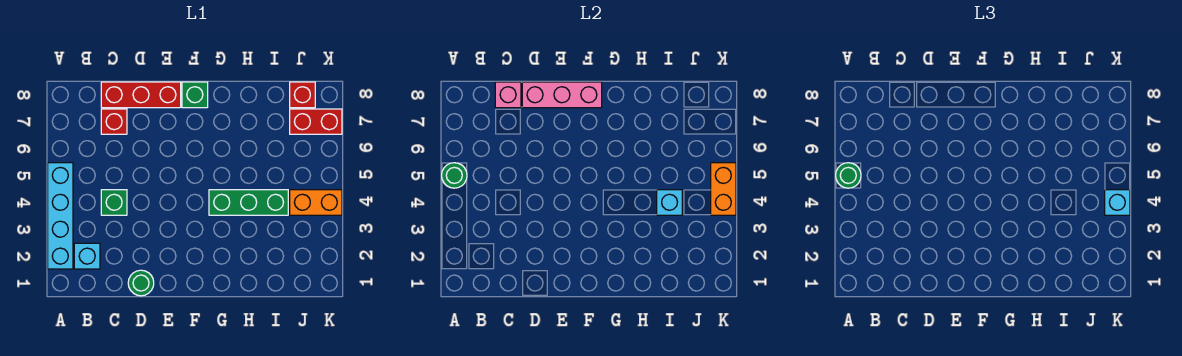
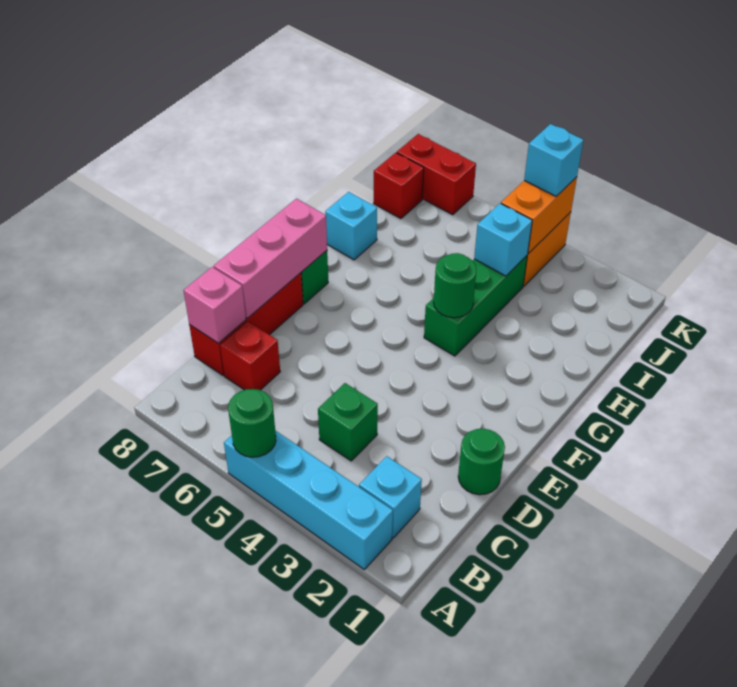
green round brick A5 level 3 -> green round brick G4 level 2
none -> cyan brick H8 level 1
red brick J7:K7 level 1 -> red brick K7:K8 level 1
orange brick K4:K5 level 2 -> orange brick J4:K4 level 2

